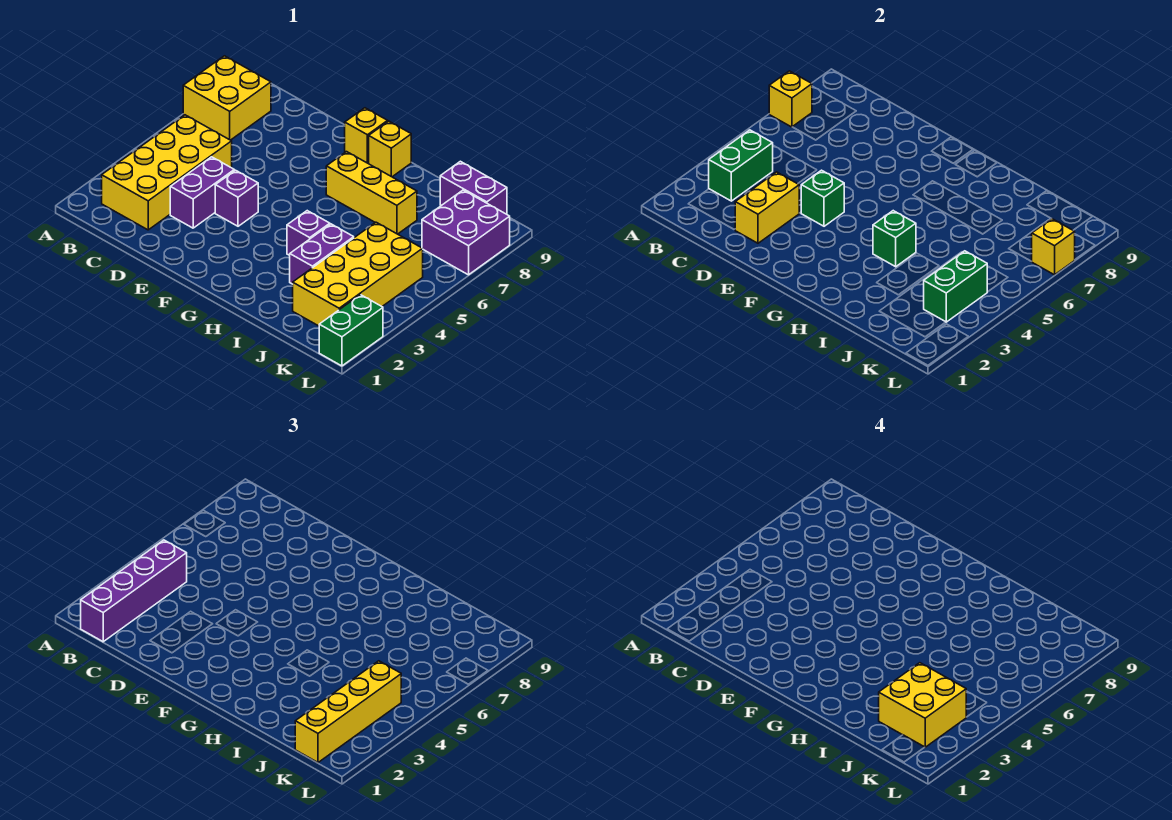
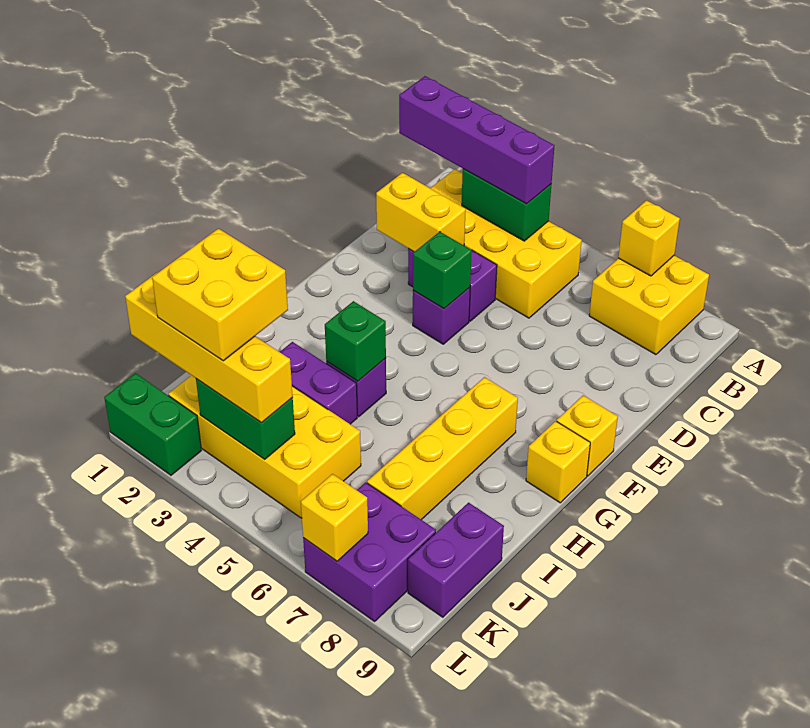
yellow brick G7:I7 level 1 -> yellow brick G7:J7 level 1

